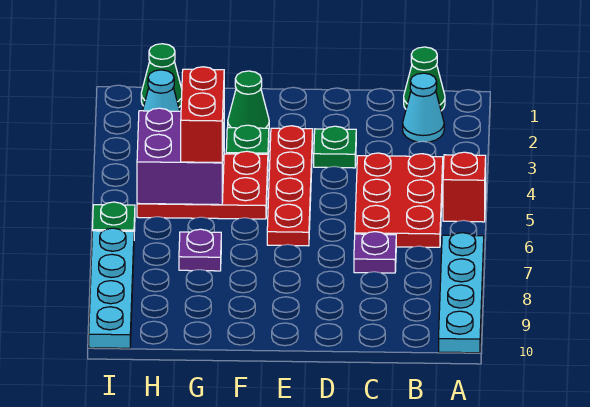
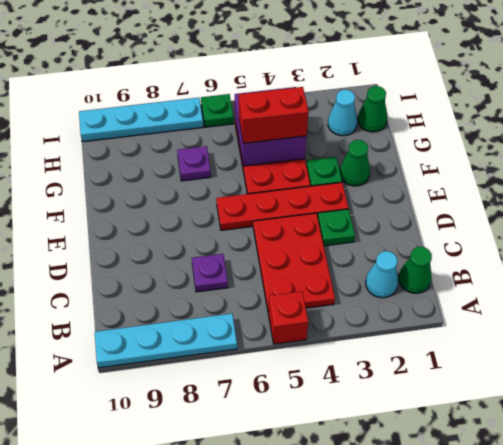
red plate B4:C6 level 1 -> red plate B4:D5 level 1

